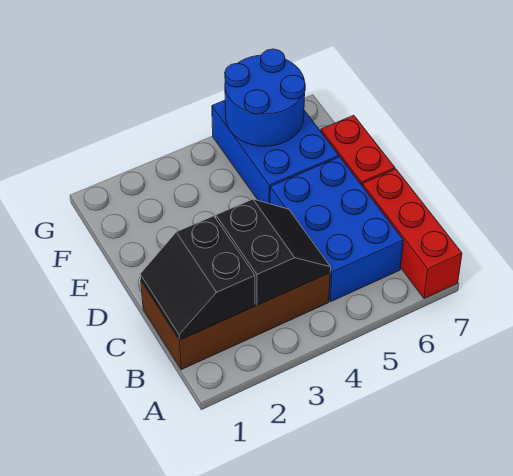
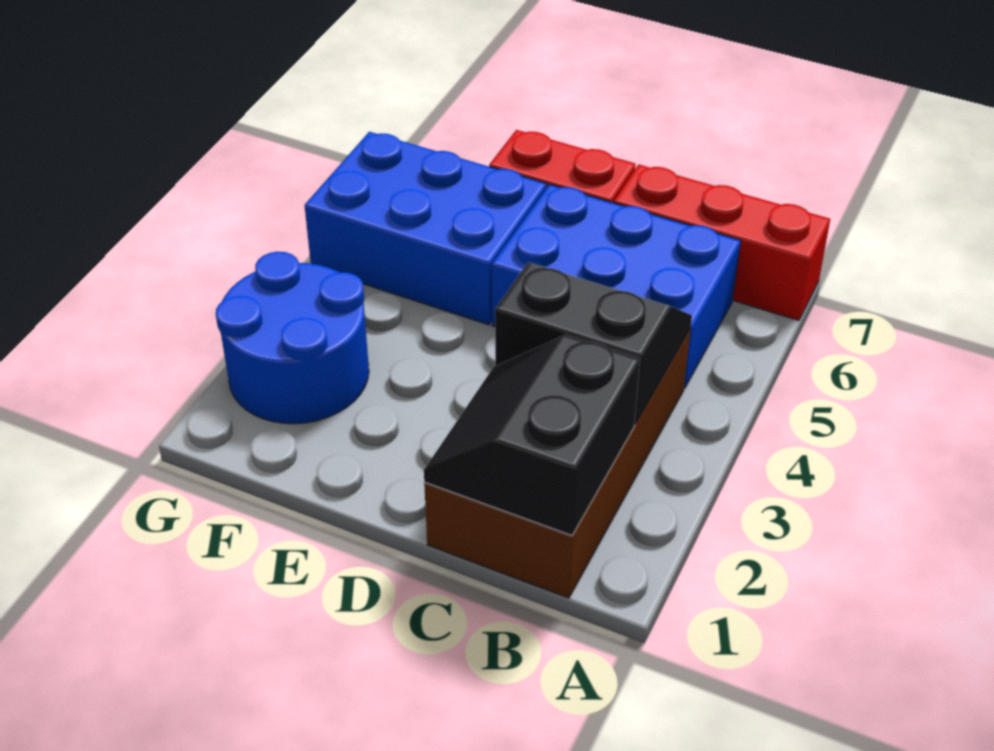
black slope B1:C2 level 2 top 2 -> black slope B1:C2 level 2 top B
blue round brick F5:G6 level 2 -> blue round brick F2:G3 level 1

